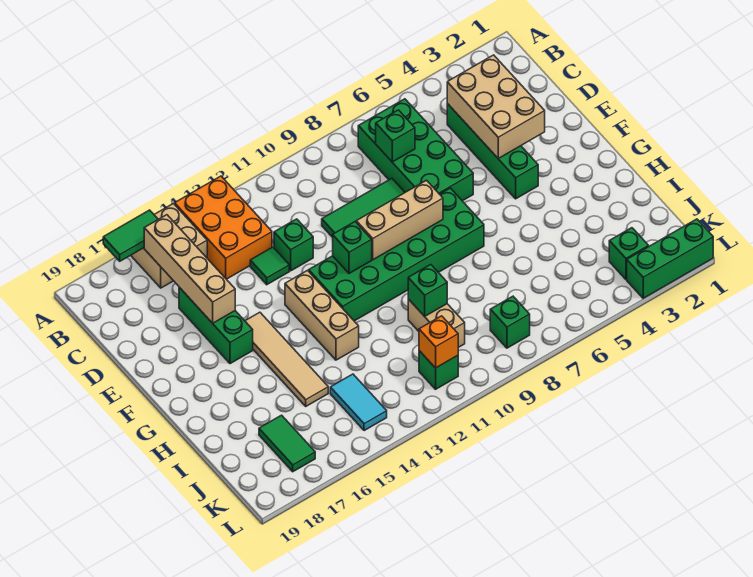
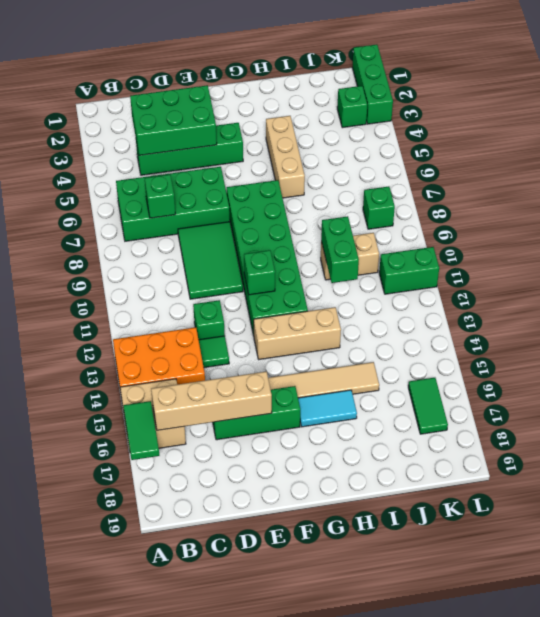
tan brick C3:E4 level 2 -> green brick C3:E4 level 2
tan brick F8:F10 level 2 -> tan brick H4:H6 level 1
green brick I10 level 2 -> green brick I10:I11 level 2
cyan tile J14:K14 level 1 -> cyan tile G16:H16 level 1
green tile J17:K17 level 1 -> green tile K16:K17 level 1
green brick K11 level 1 -> green brick K11:L11 level 1
orange brick K11 level 2 -> none

